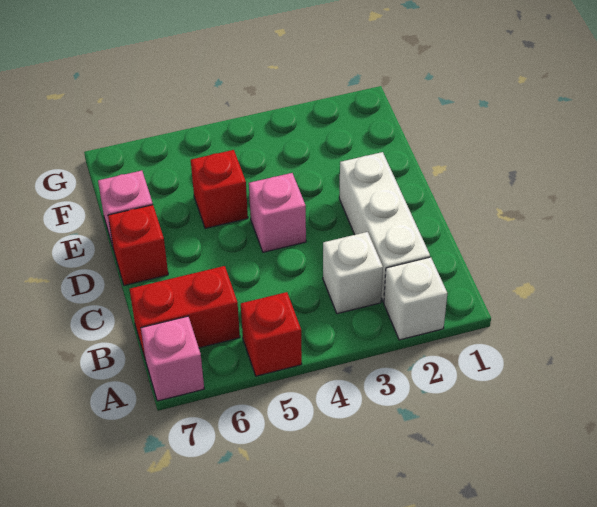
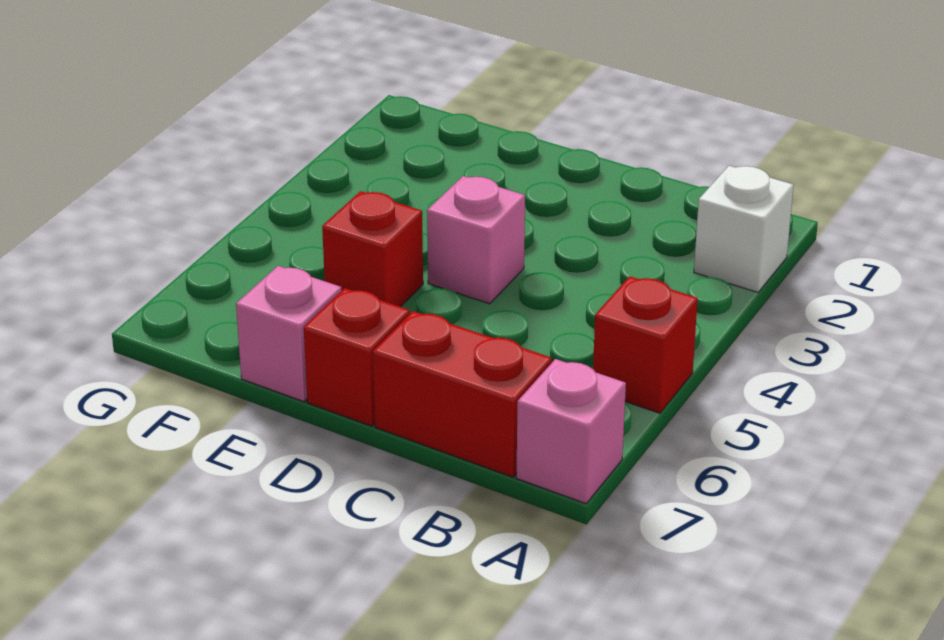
white brick B2:D2 level 1 -> none
white brick B3 level 1 -> none
red brick B6:B7 level 1 -> red brick B7:C7 level 1

